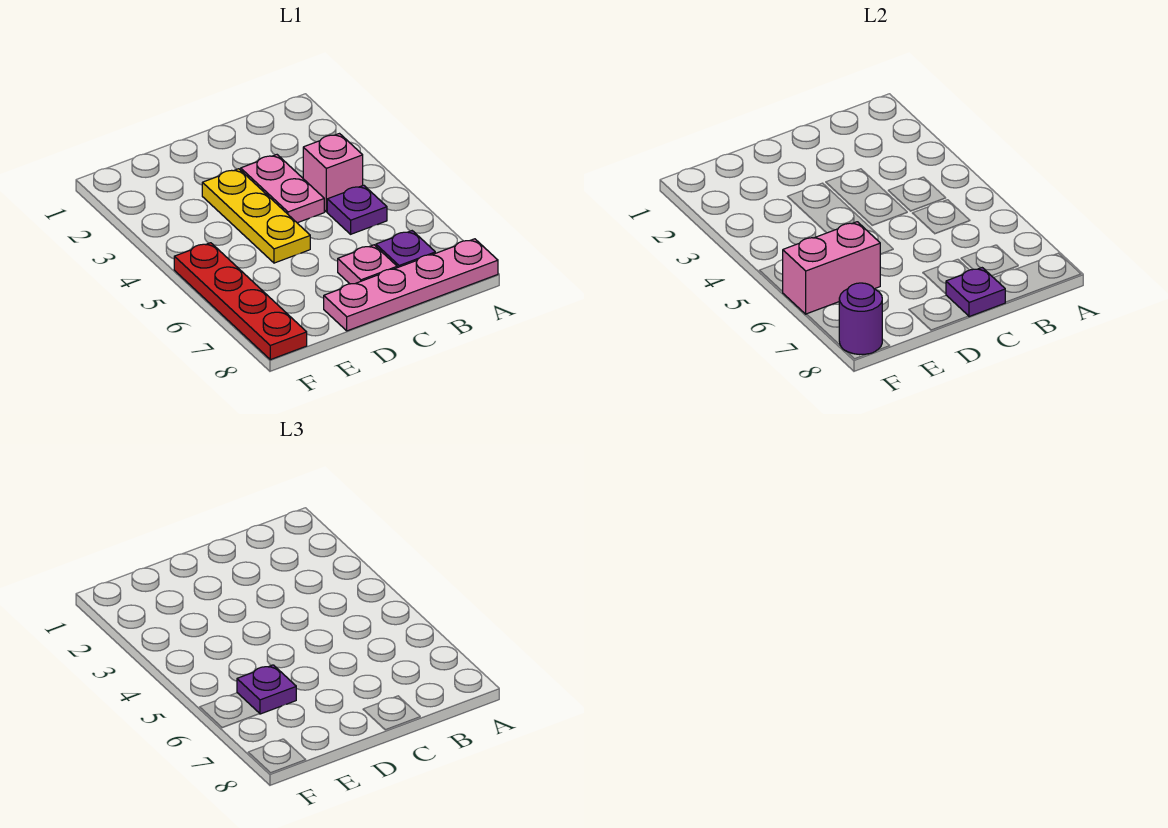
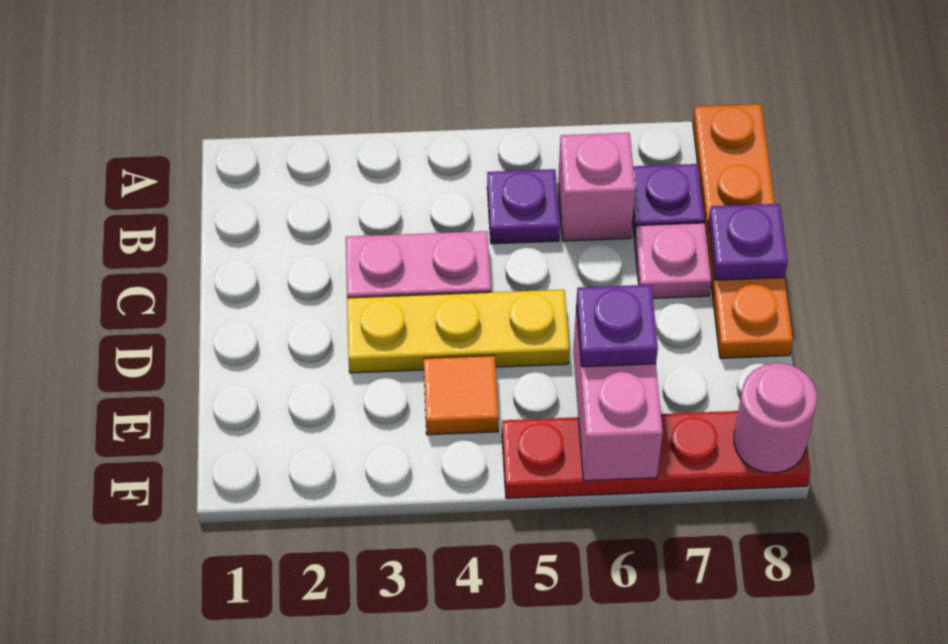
pink plate A8:D8 level 1 -> orange plate A8:D8 level 1
pink brick B4 level 1 -> pink brick B6 level 1
none -> orange tile E4 level 1
purple round brick F8 level 2 -> pink round brick F8 level 2

